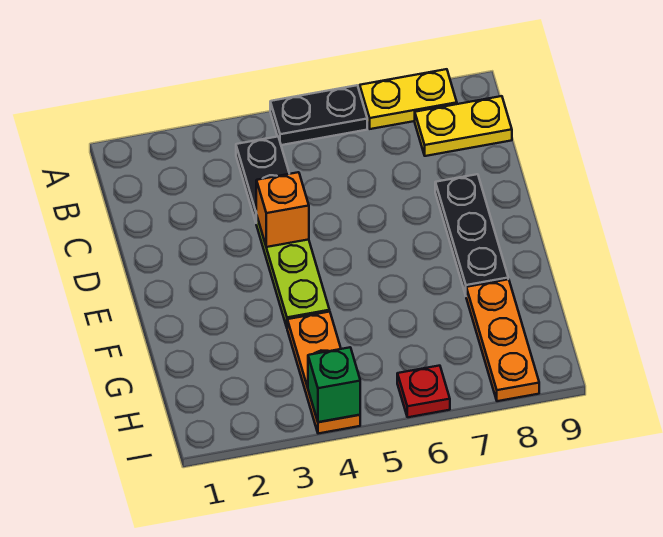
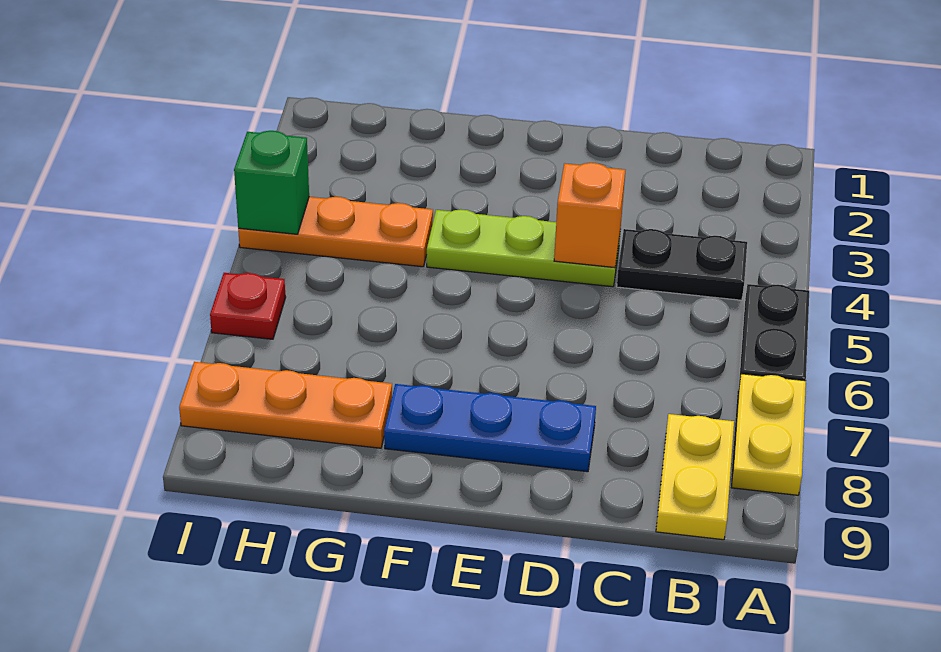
black plate D8:F8 level 1 -> blue plate D8:F8 level 1

